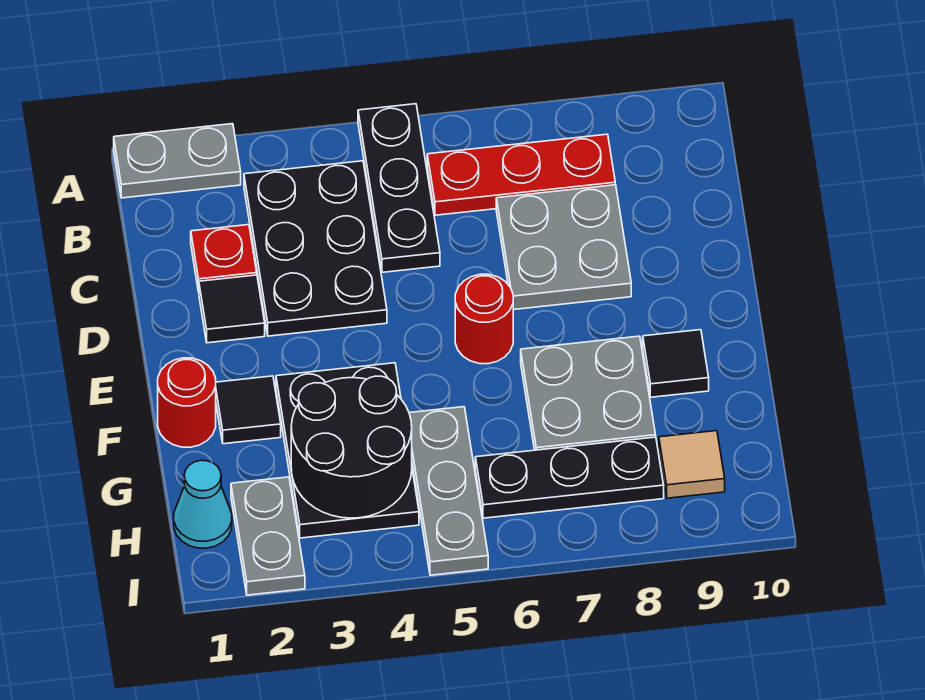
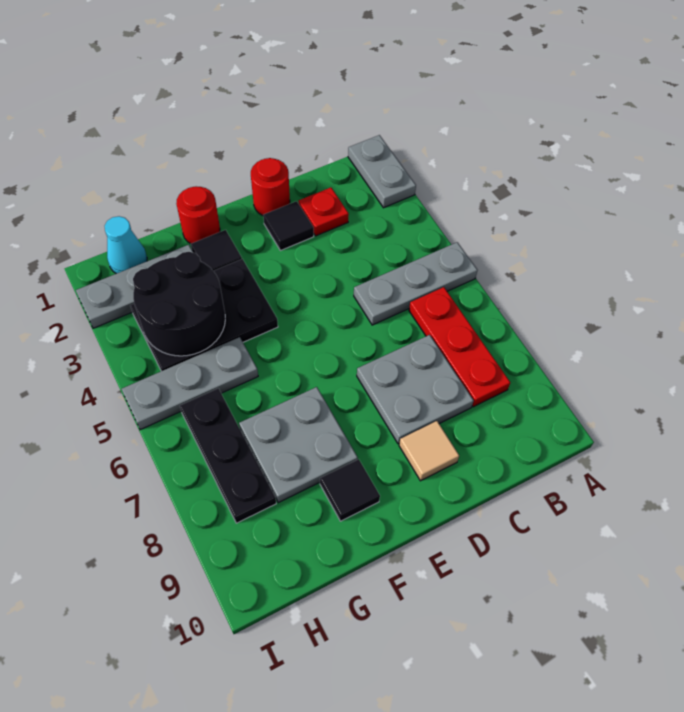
black plate A5:C5 level 1 -> grey plate A5:C5 level 1
black plate B3:D4 level 1 -> none
red round brick E6 level 1 -> red round brick D1 level 1
grey plate H2:I2 level 1 -> grey plate G2:I2 level 1
tan tile H9 level 1 -> tan tile D9 level 1

